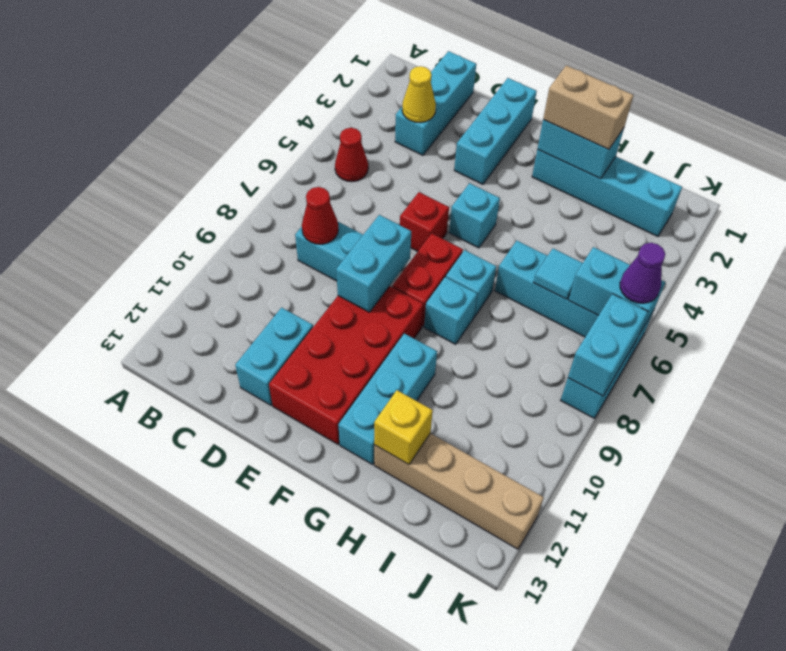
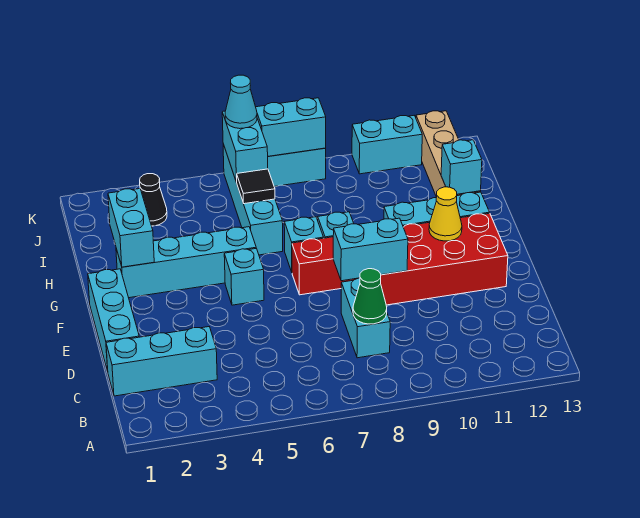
red cone B5 level 1 -> none
yellow cone C3 level 2 -> yellow cone F11 level 2
red cone C8 level 2 -> green cone C8 level 2
cyan brick D11:D12 level 1 -> cyan brick K10:K11 level 1
cyan brick E1:E3 level 1 -> cyan brick D1:F1 level 1
red brick E6 level 1 -> none
cyan brick G2:J2 level 1 -> cyan brick G2:G5 level 1
tan brick G2:H2 level 3 -> none
yellow brick H12 level 2 -> cyan brick H12 level 2
cyan tile I6 level 2 -> black tile I6 level 2
none -> black cone J3 level 1
purple cone K6 level 3 -> cyan cone K6 level 3

